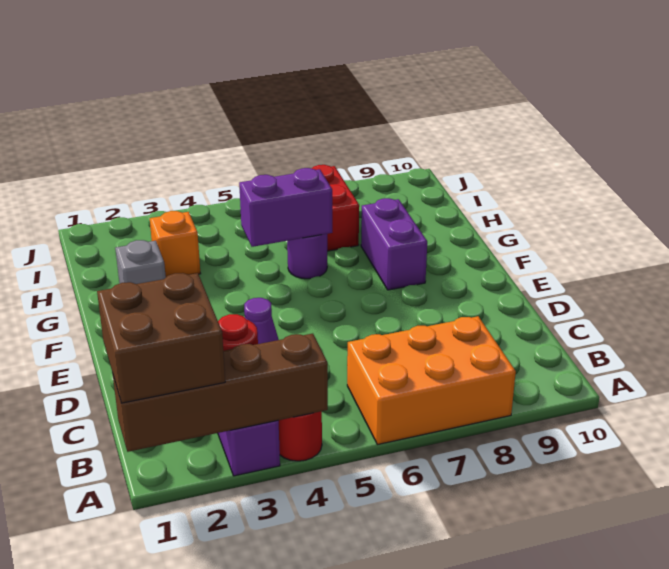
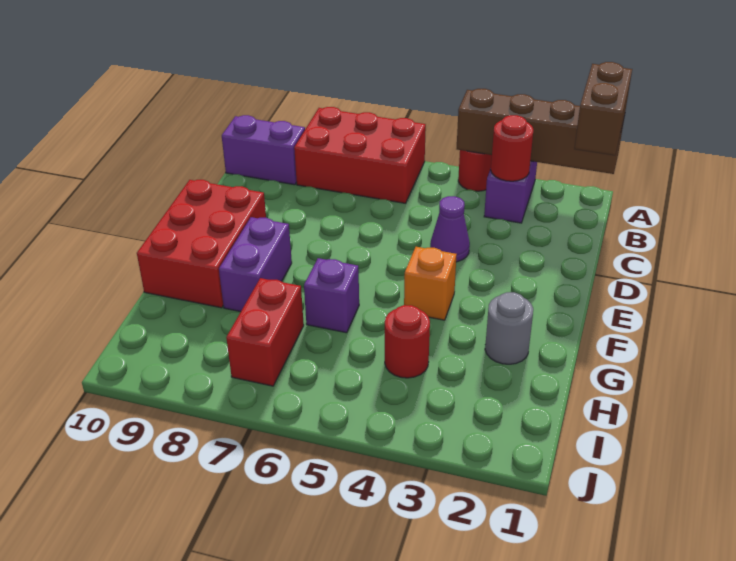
brown brick A1:B2 level 3 -> brown brick A1:B1 level 3
orange brick A6:B8 level 1 -> red brick A6:B8 level 1
none -> red brick E9:G10 level 1
grey brick G2 level 1 -> grey round brick G2 level 1
purple brick G5:G6 level 2 -> purple brick B9:B10 level 1
purple round brick G6 level 1 -> purple brick G6 level 1
orange brick H3 level 1 -> orange brick F4 level 1
none -> red round brick H4 level 1

